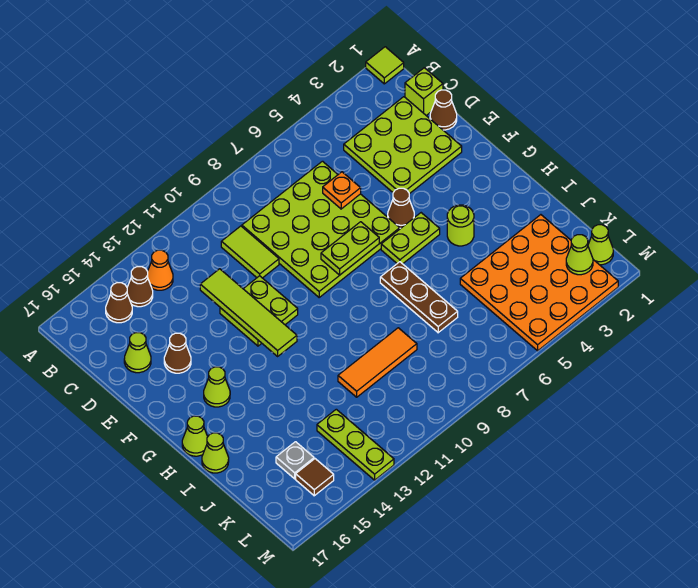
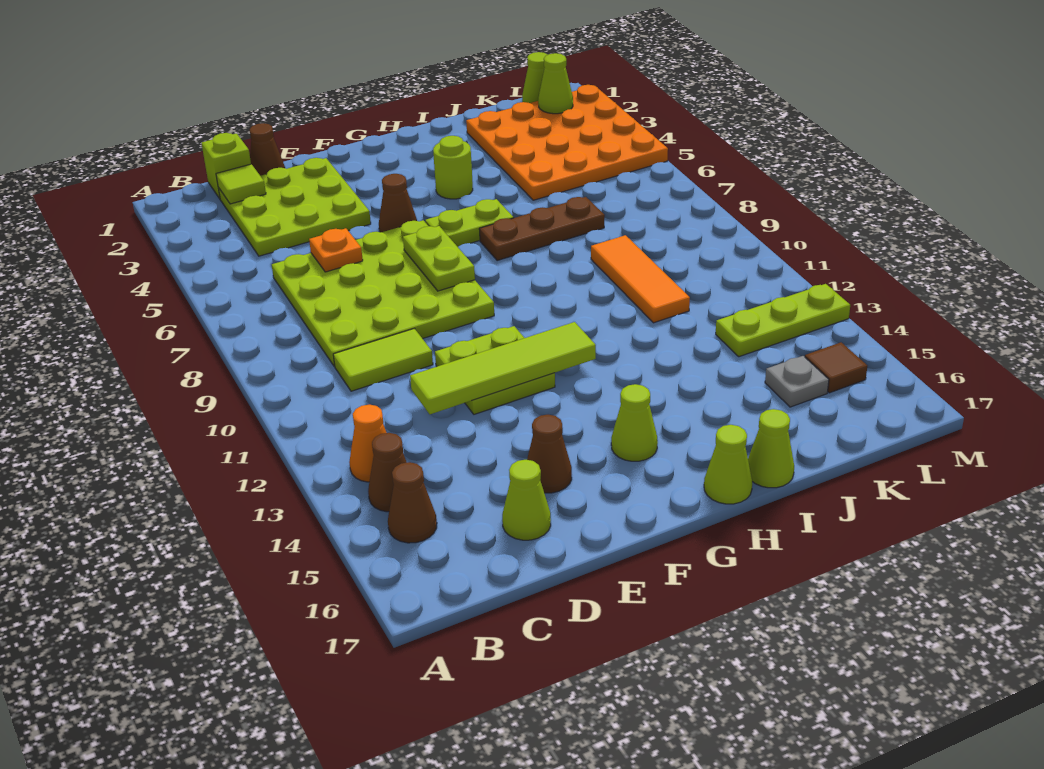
lime tile A1 level 1 -> lime tile C2 level 2
lime plate G5:G6 level 1 -> lime plate G6:H6 level 1

